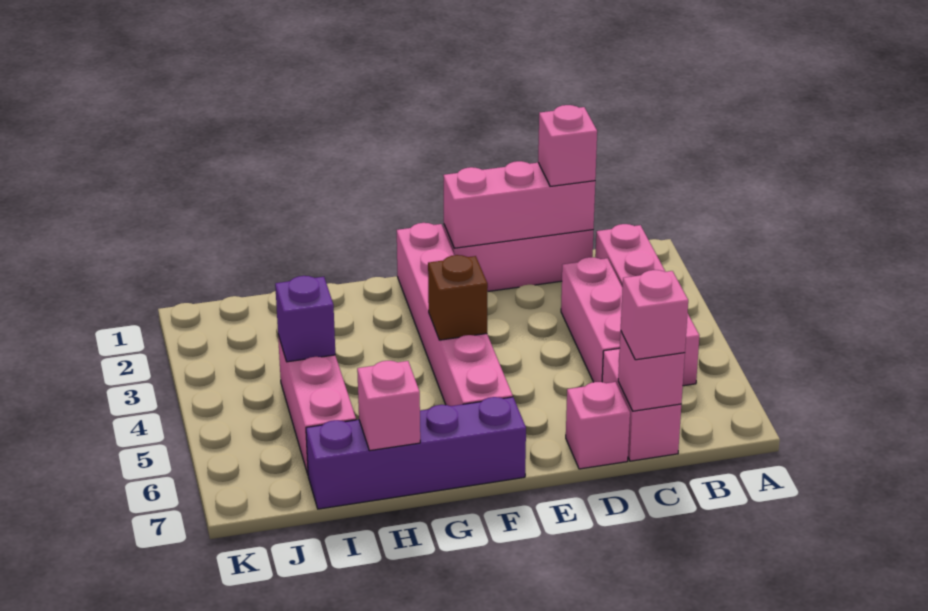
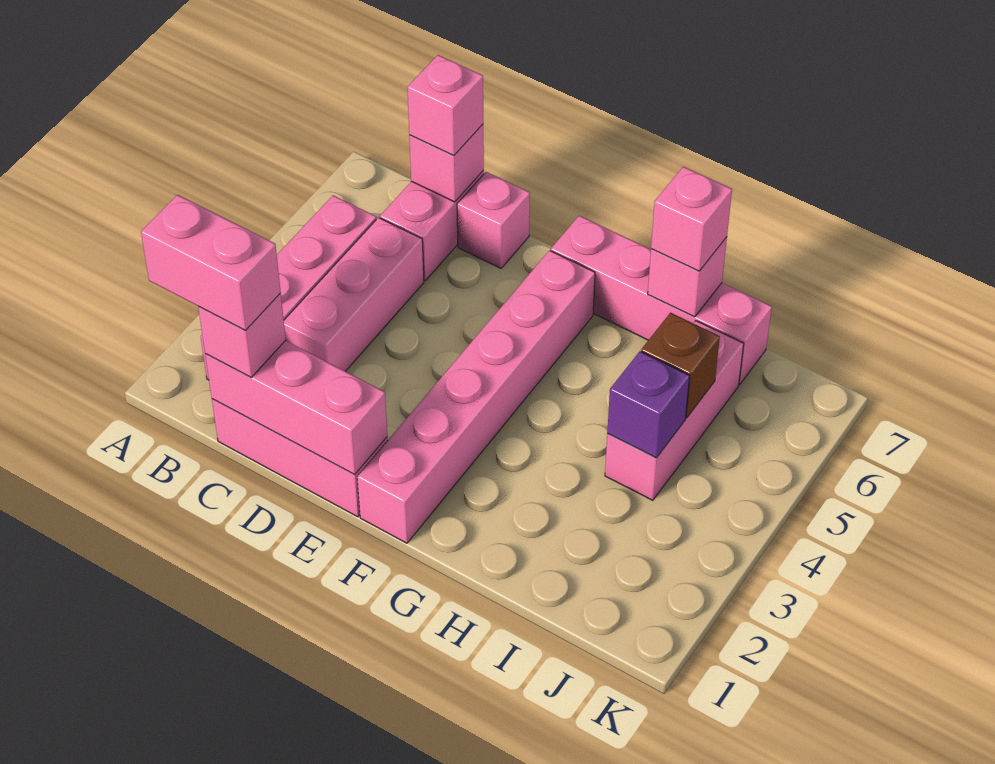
none -> pink brick B1:C1 level 4
brown brick F4 level 2 -> brown brick I5 level 2
purple brick F7:I7 level 1 -> pink brick F7:I7 level 1
none -> pink brick H7 level 3

